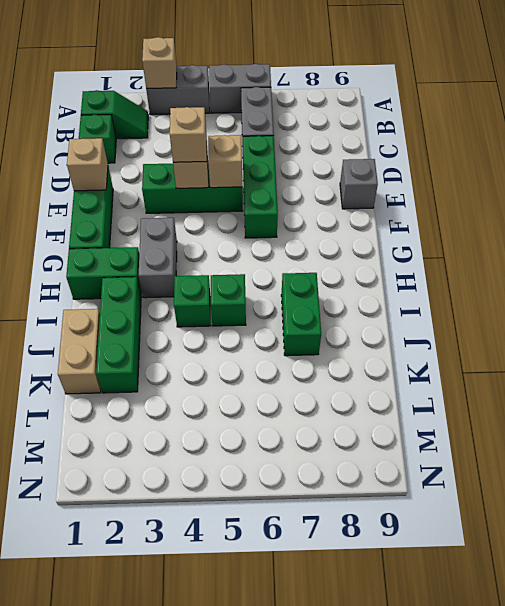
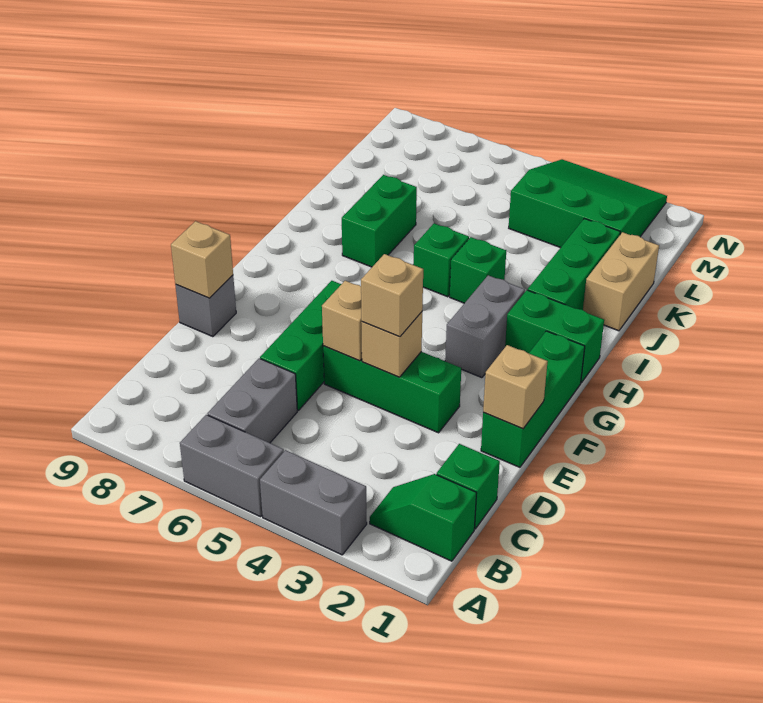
tan brick A3 level 2 -> tan brick E9 level 2
none -> green slope L2:N4 level 1 top L

